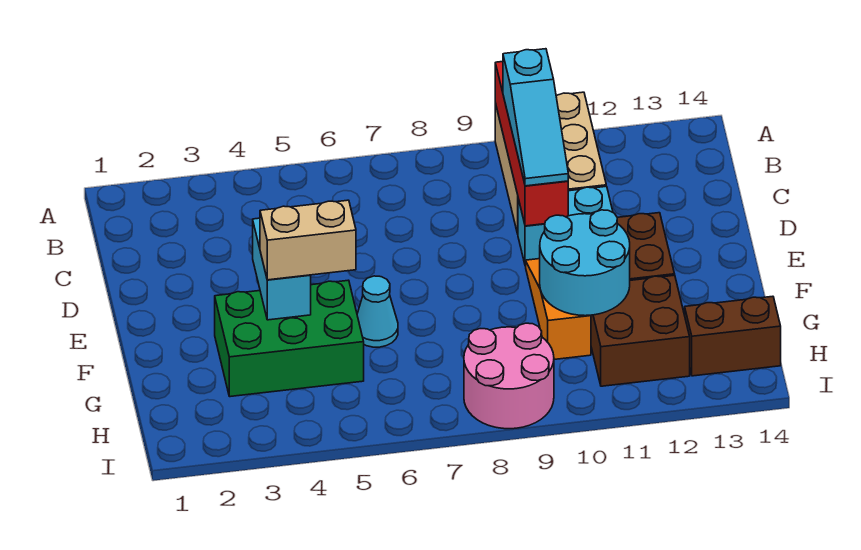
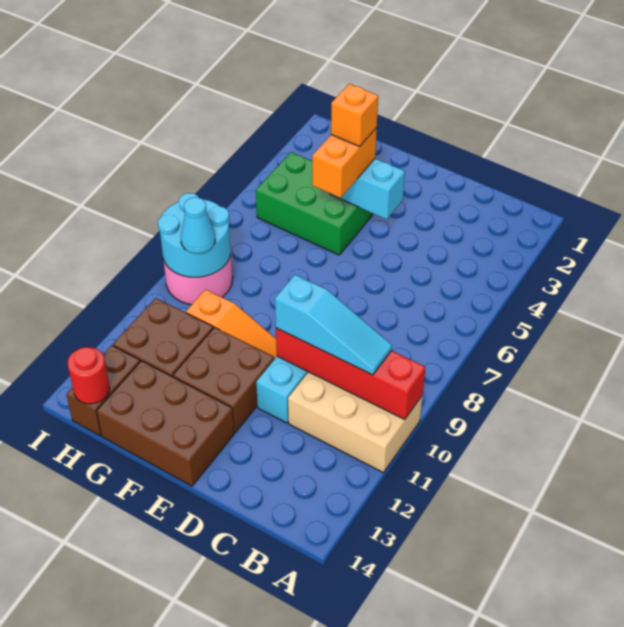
cyan slope B10:D10 level 3 top B -> cyan slope B10:D10 level 3 top D
none -> brown brick E13:G14 level 1
green brick F3:G5 level 1 -> green brick F4:H5 level 1
tan brick F4:F5 level 3 -> orange brick F4:F5 level 3
none -> orange brick F4 level 4
cyan cone F6 level 1 -> cyan cone H9 level 3
cyan round brick F10:G11 level 2 -> cyan round brick H8:I9 level 2
none -> red round brick H14 level 2

